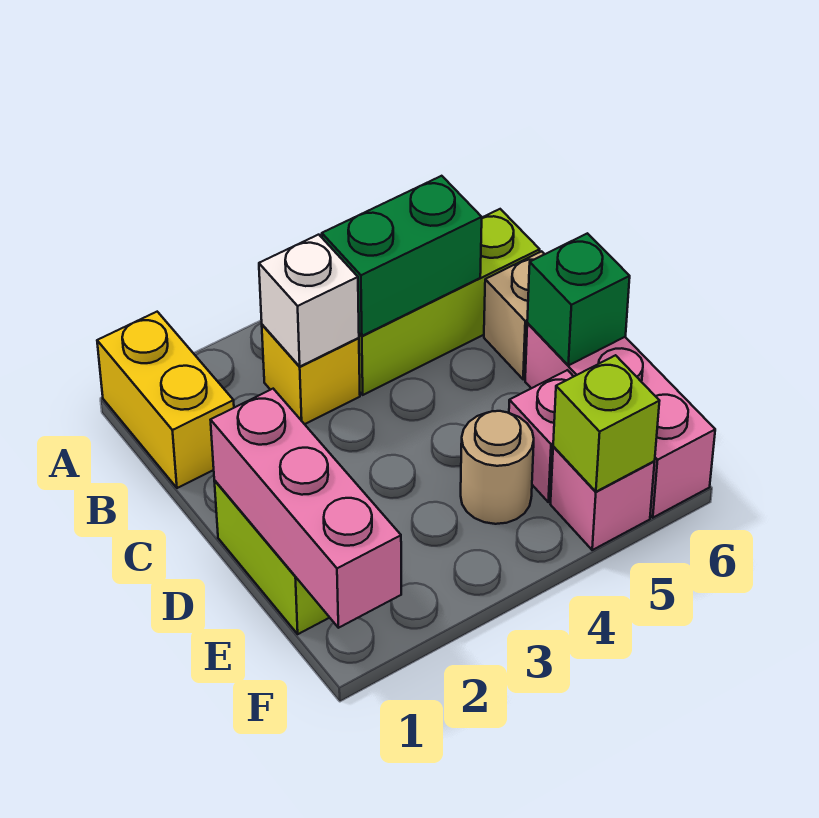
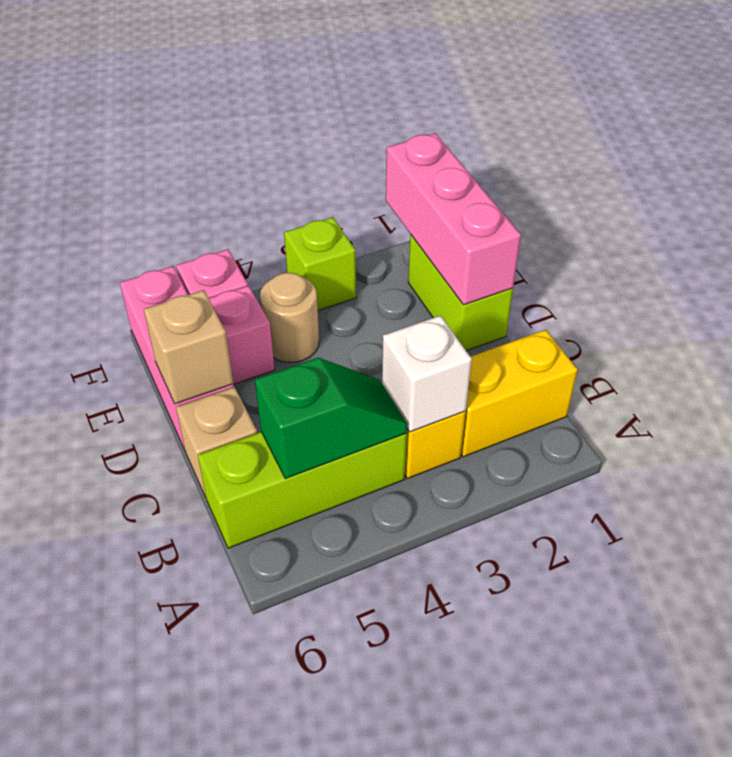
yellow brick A1:B1 level 1 -> yellow brick B1:B2 level 1
green brick B4:B5 level 2 -> green slope B4:B5 level 2 top 5
green brick D6 level 2 -> tan brick D6 level 2
lime brick F5 level 2 -> lime brick F3 level 1

